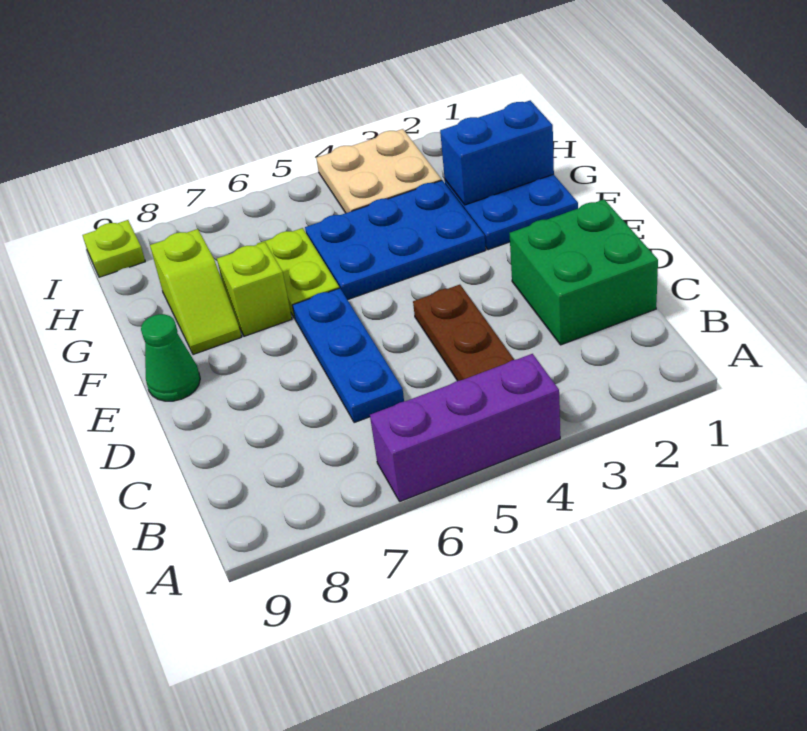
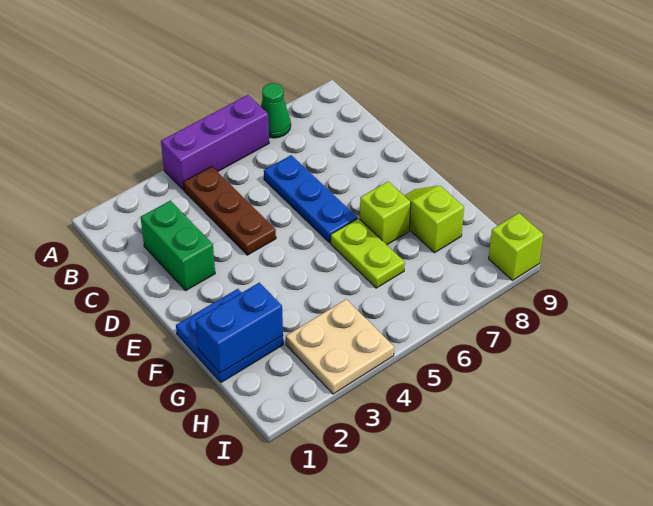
green brick C1:D2 level 1 -> green brick C2:D2 level 1
green cone E9 level 1 -> green cone A7 level 1
blue plate F3:G5 level 1 -> none
lime plate I9 level 1 -> lime brick I9 level 1

